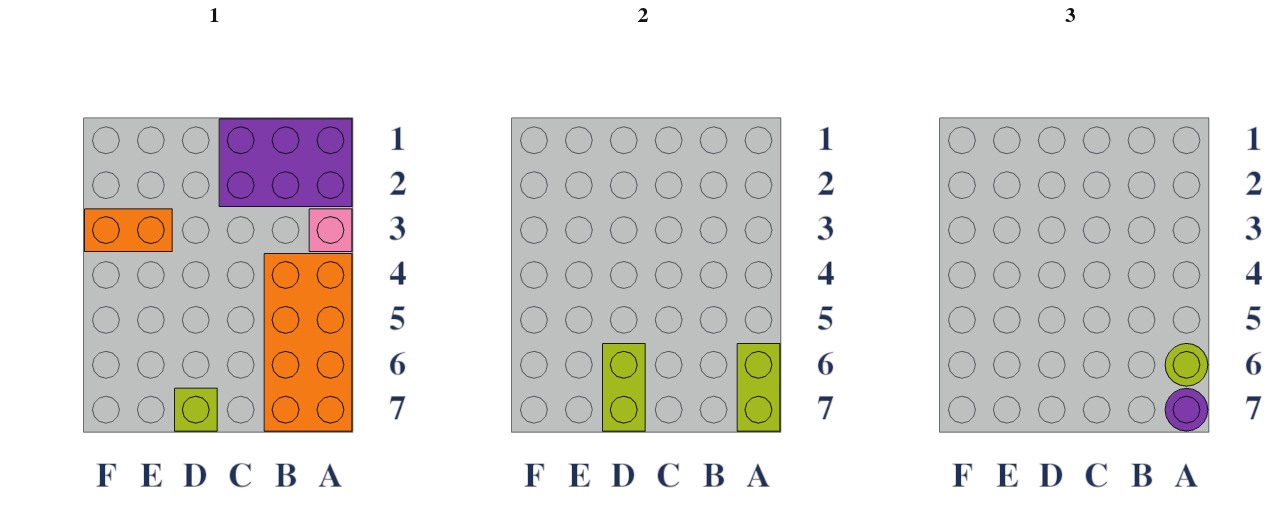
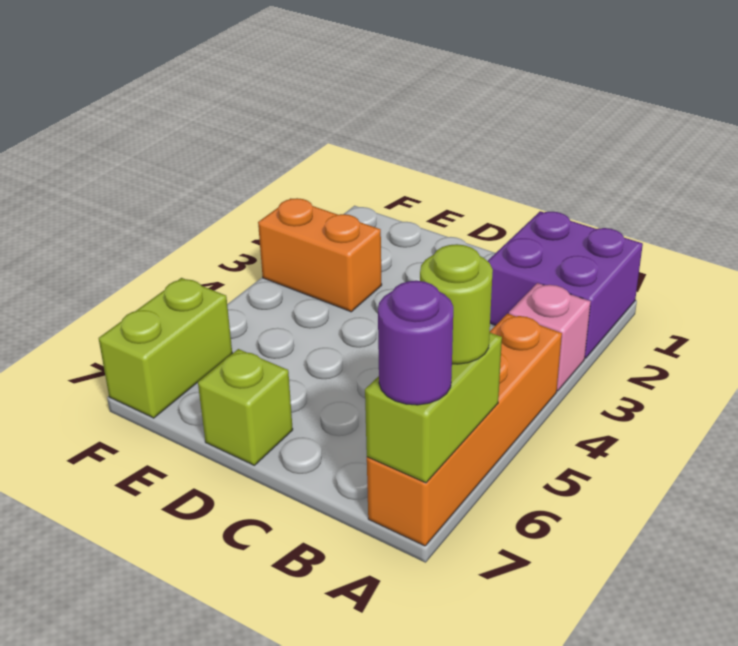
purple brick A1:C2 level 1 -> purple brick A1:B2 level 1
orange brick A4:B7 level 1 -> orange brick A4:A7 level 1
lime brick D6:D7 level 2 -> lime brick F6:F7 level 1

